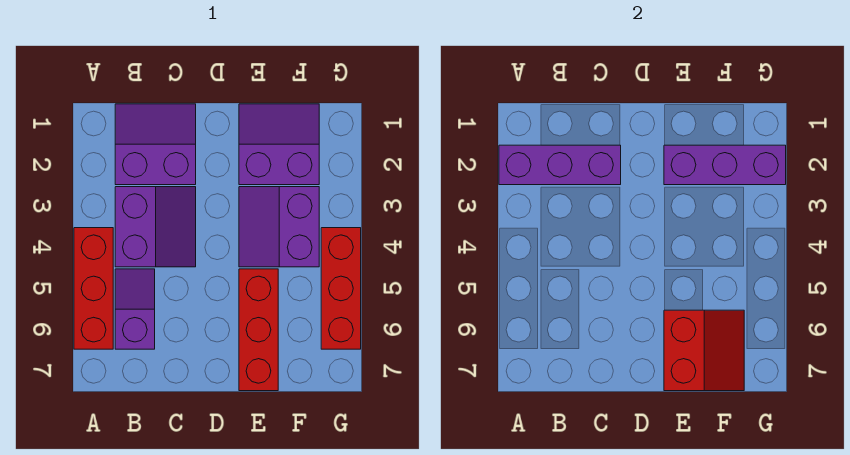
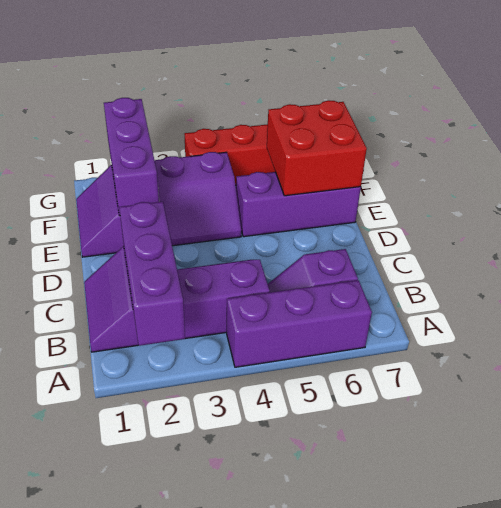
red brick A4:A6 level 1 -> purple brick A4:A6 level 1
red brick E5:E7 level 1 -> purple brick E5:E7 level 1
red slope E6:F7 level 2 top E -> red brick E6:F7 level 2

